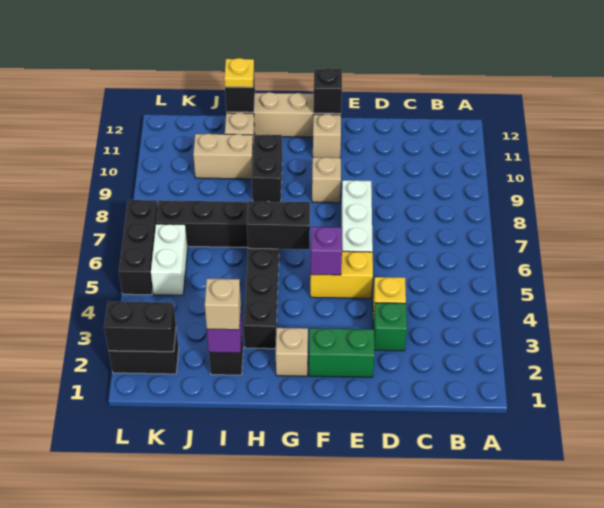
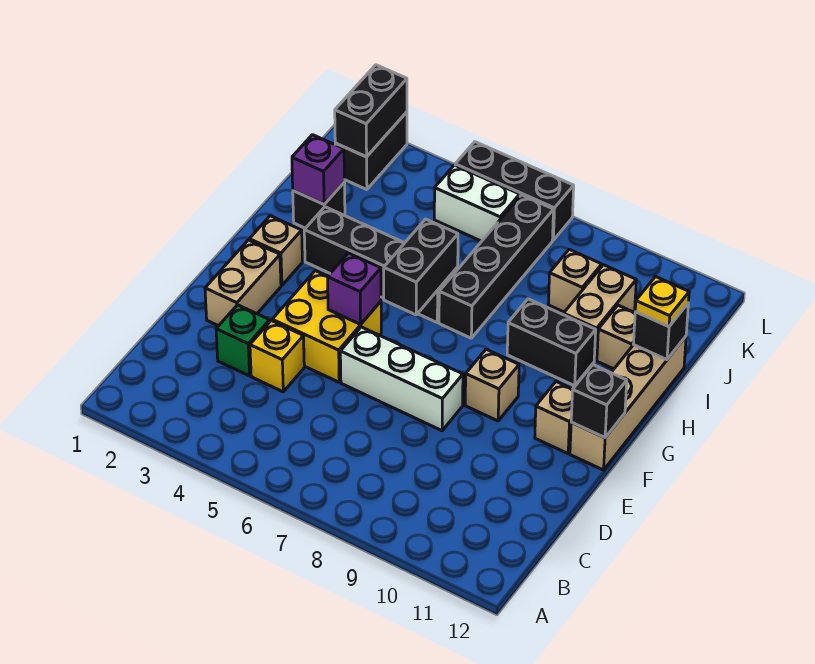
green brick E2:F2 level 1 -> tan brick E2:F2 level 1
yellow brick E5:F5 level 1 -> yellow brick E4:F5 level 1
tan brick I2 level 3 -> tan brick J9 level 1

